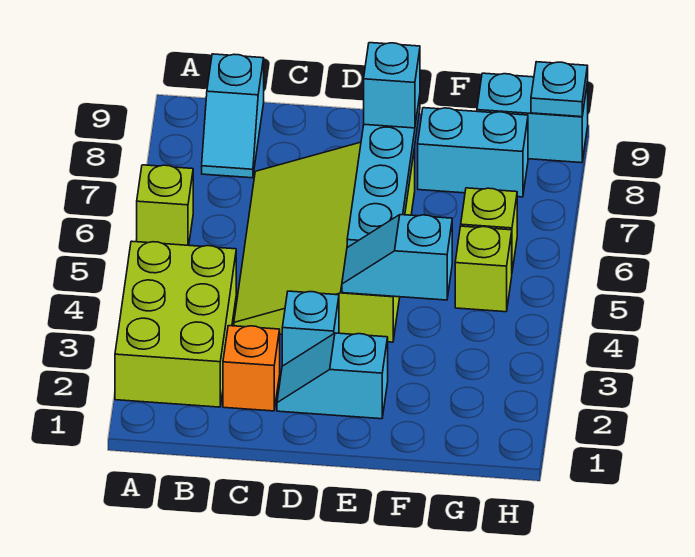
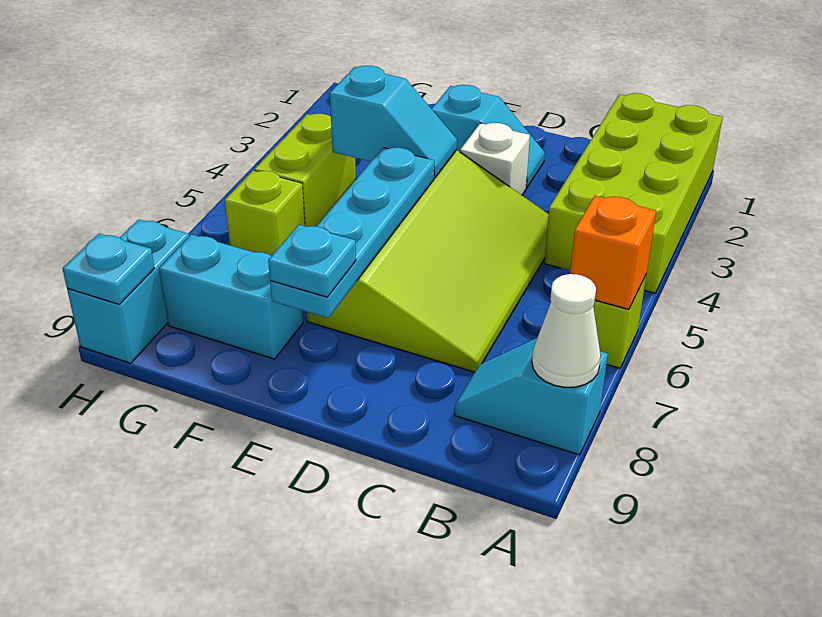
lime brick A2:B4 level 1 -> lime brick A1:B4 level 1
none -> white cone A8 level 2
cyan slope B8:B9 level 1 top 9 -> cyan slope A8:B8 level 1 top A
orange brick C2 level 1 -> orange brick A6 level 2
cyan brick D3 level 1 -> white brick D3 level 1
cyan brick E8 level 3 -> cyan plate E8 level 3
lime brick G5 level 1 -> lime brick G4:G5 level 1
cyan brick G9:H9 level 1 -> cyan brick H8:H9 level 1

